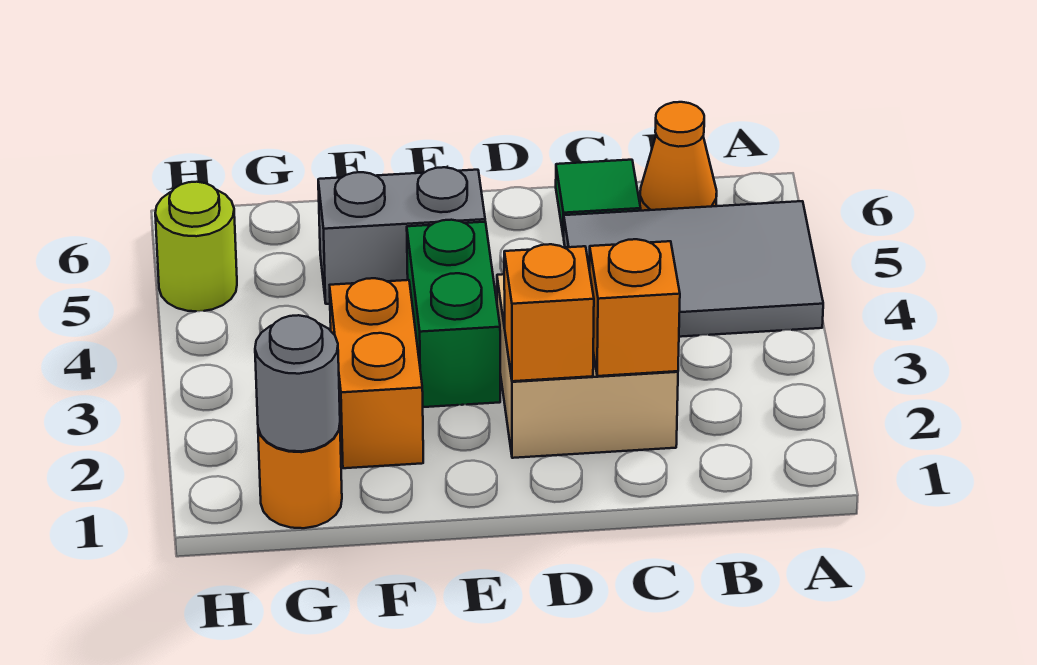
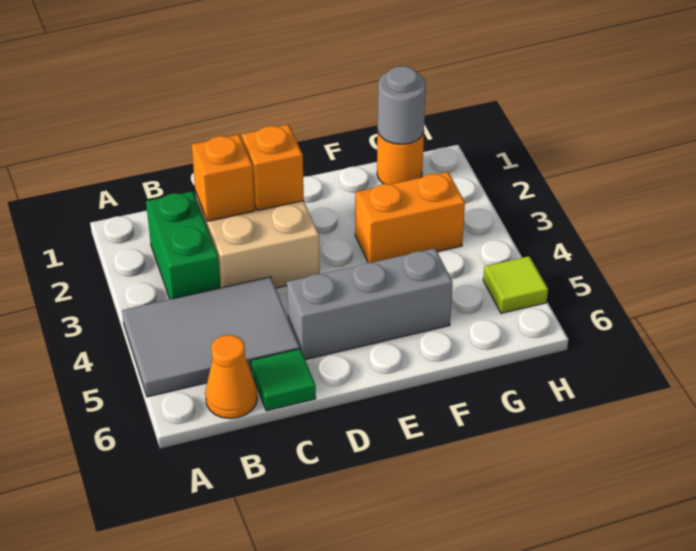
green brick E3:E4 level 1 -> green brick B2:B3 level 1
grey brick E5:F5 level 1 -> grey brick D5:F5 level 1
orange brick F2:F3 level 1 -> orange brick F3:G3 level 1
lime round brick H5 level 1 -> lime tile H5 level 1

